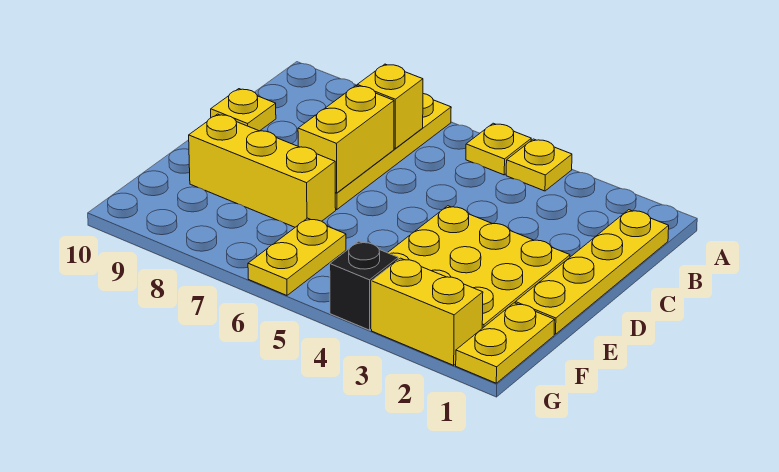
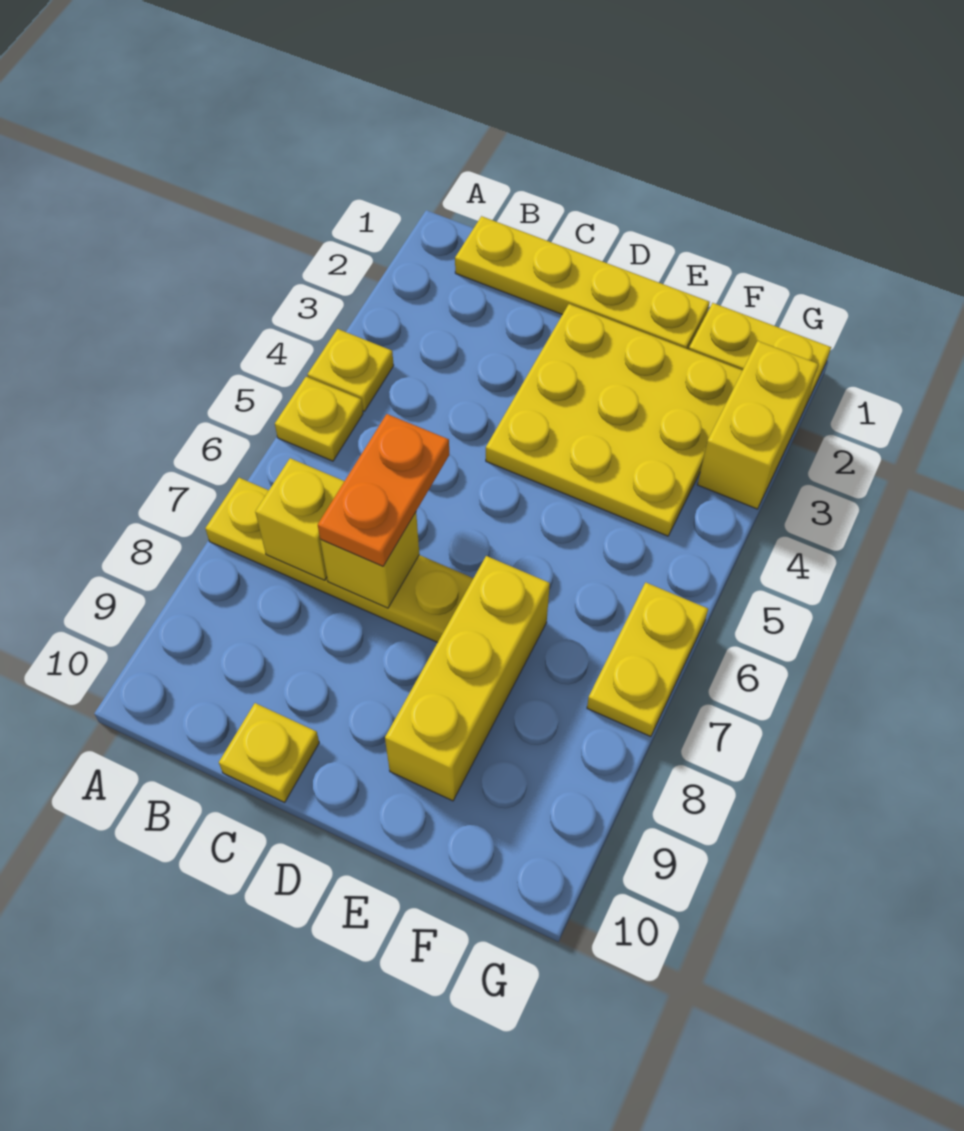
none -> orange plate C6:C7 level 3
yellow brick C7:D7 level 2 -> yellow brick C7 level 2
yellow plate F6:G6 level 1 -> yellow plate G6:G7 level 1
black brick G4 level 1 -> none

